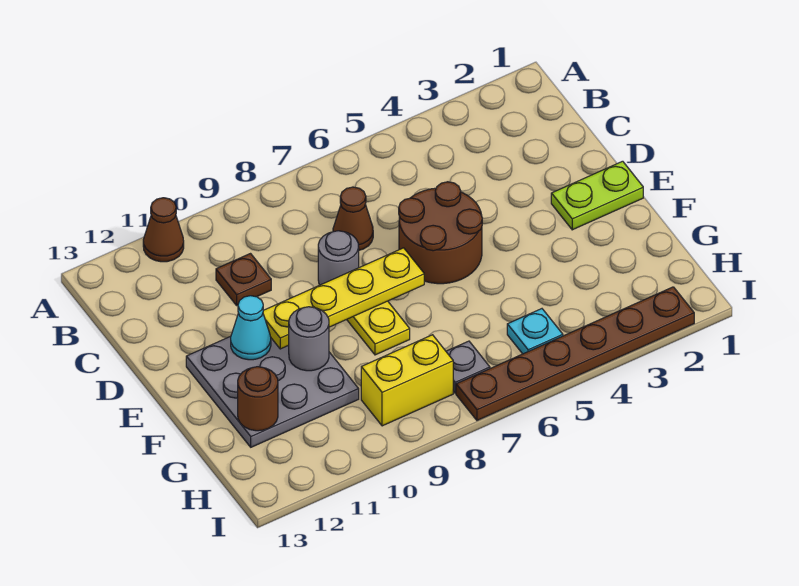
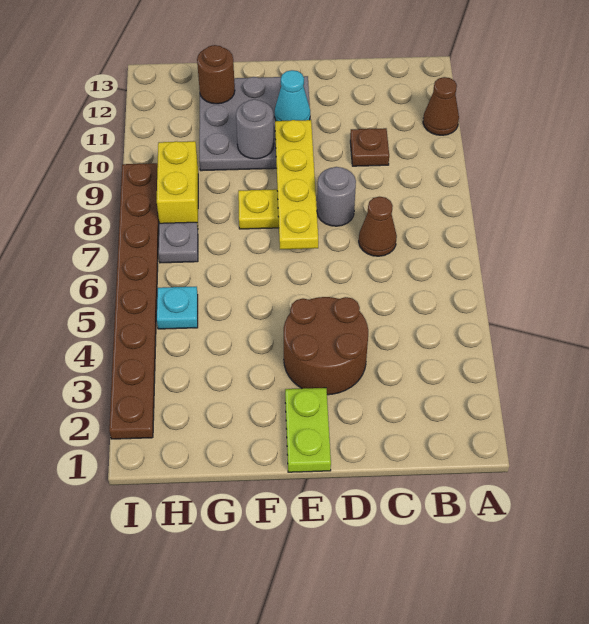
brown round brick D5:E6 level 1 -> brown round brick D3:E4 level 1
brown plate I2:I7 level 1 -> brown plate I2:I9 level 1

